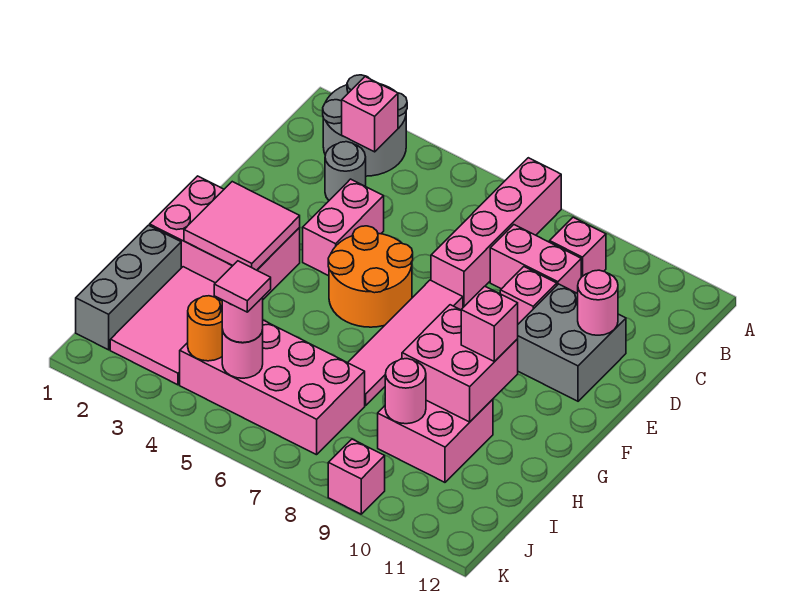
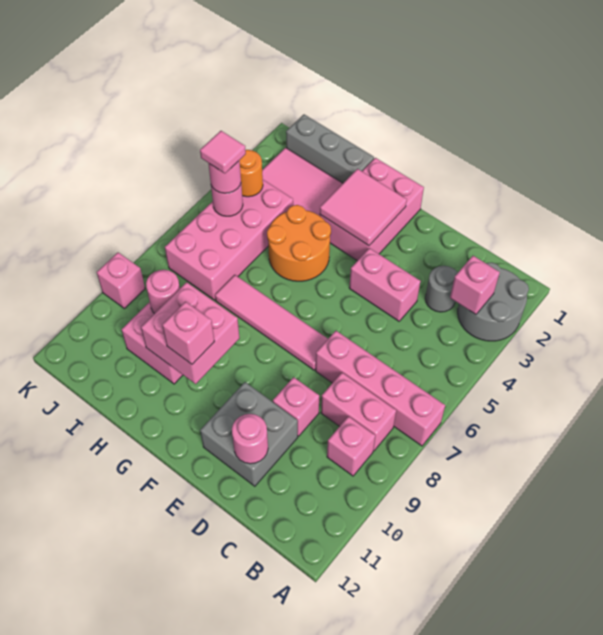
pink brick C8:C9 level 1 -> pink brick B8:C8 level 1
orange round brick E5:F6 level 1 -> orange round brick G4:H5 level 1

